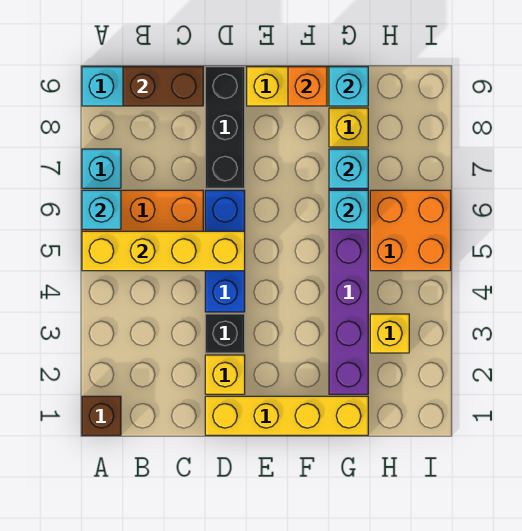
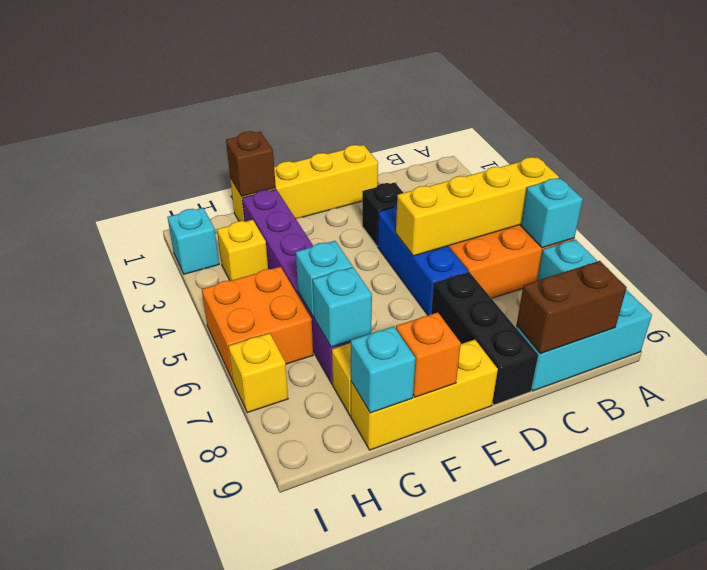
brown brick A1 level 1 -> brown brick G1 level 2
yellow brick D2 level 1 -> yellow brick I7 level 1
none -> cyan brick I2 level 1

